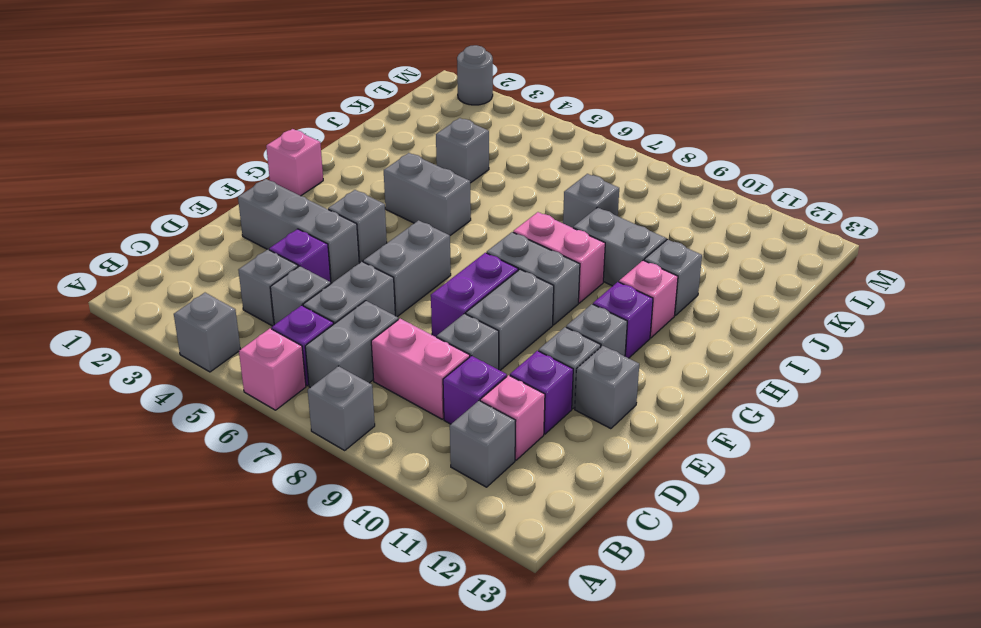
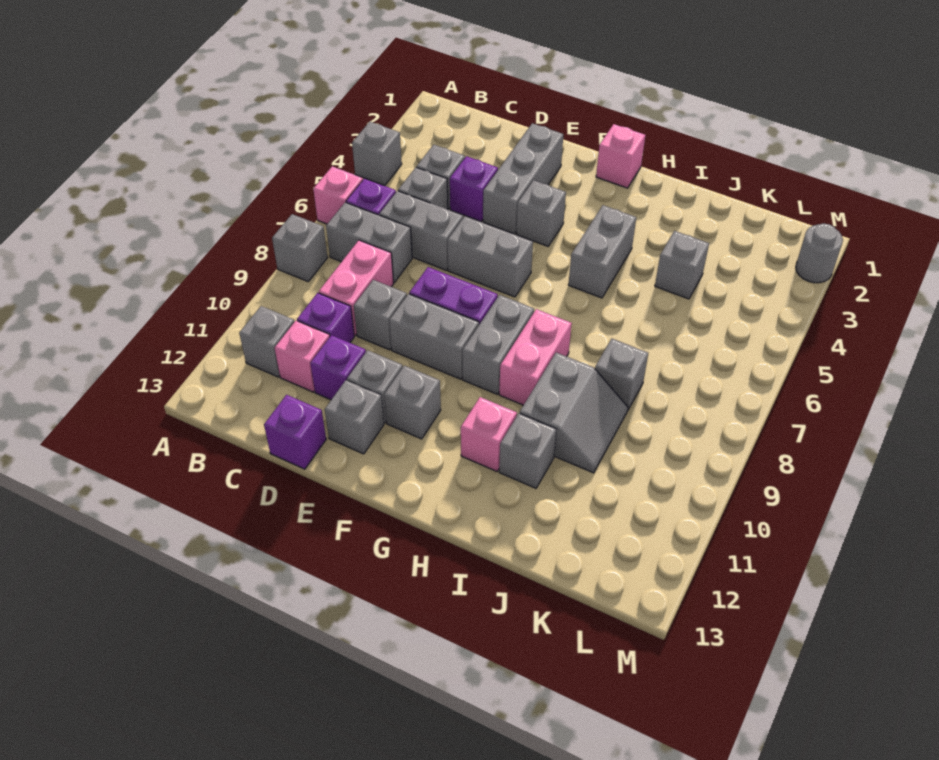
purple brick G11 level 1 -> purple brick D13 level 1

